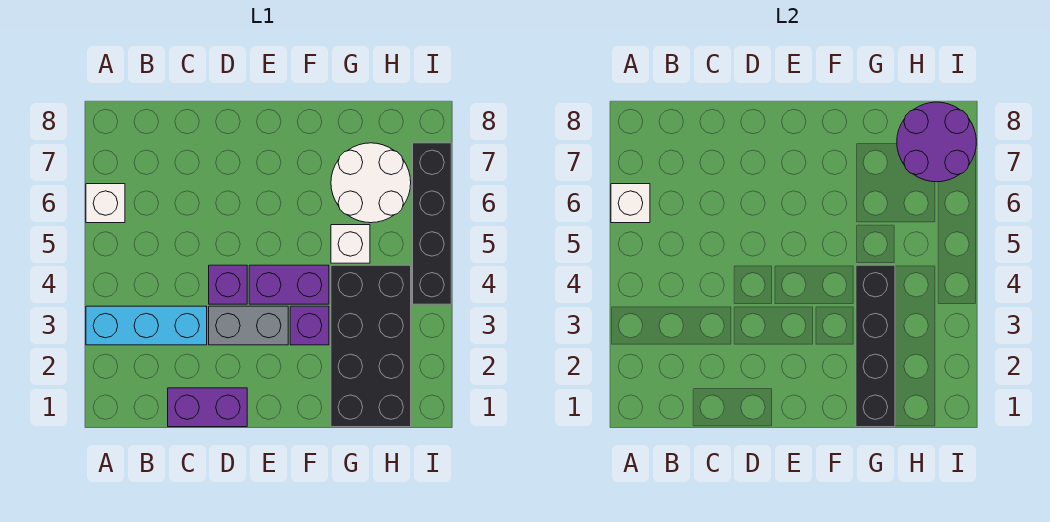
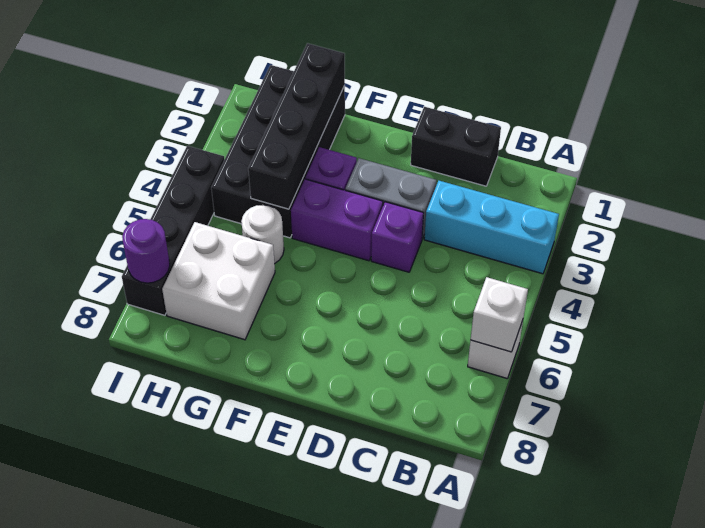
purple brick C1:D1 level 1 -> black brick C1:D1 level 1
white brick G5 level 1 -> white round brick G5 level 1
white round brick G6:H7 level 1 -> white brick G6:H7 level 1
purple round brick H7:I8 level 2 -> purple round brick I7 level 2

